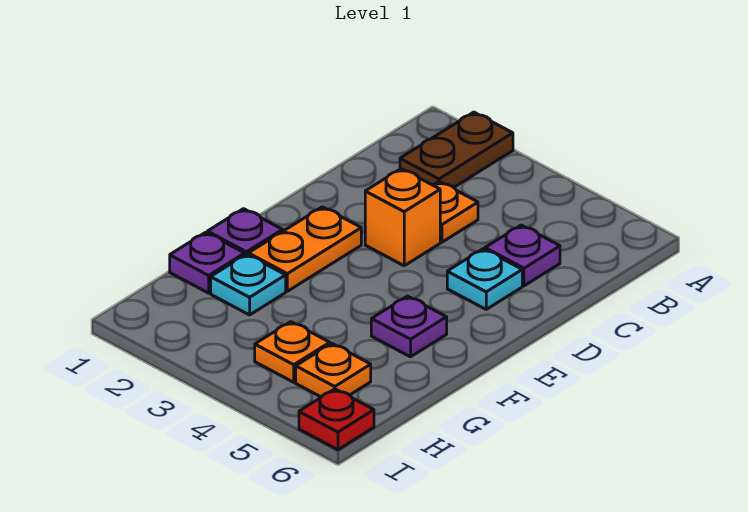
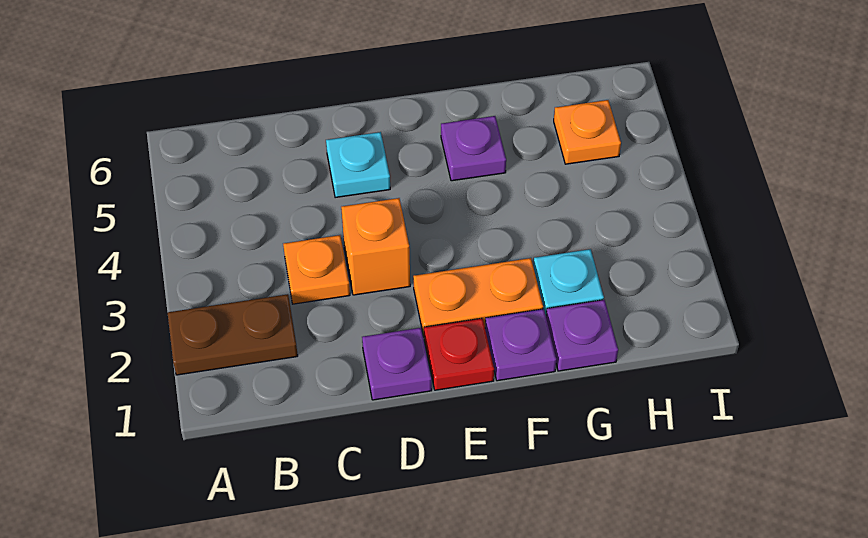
purple plate C5 level 1 -> purple plate D1 level 1
orange plate H4 level 1 -> none
red plate I6 level 1 -> red plate E1 level 1

